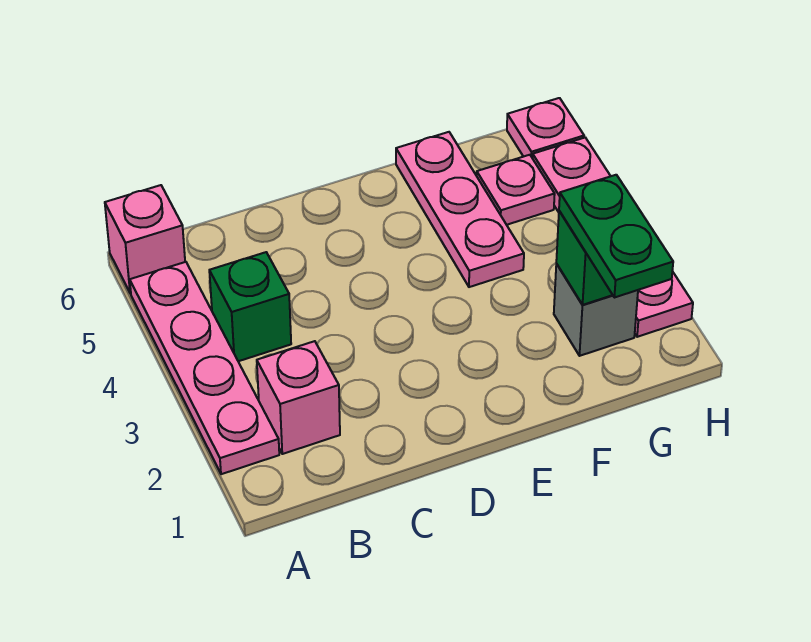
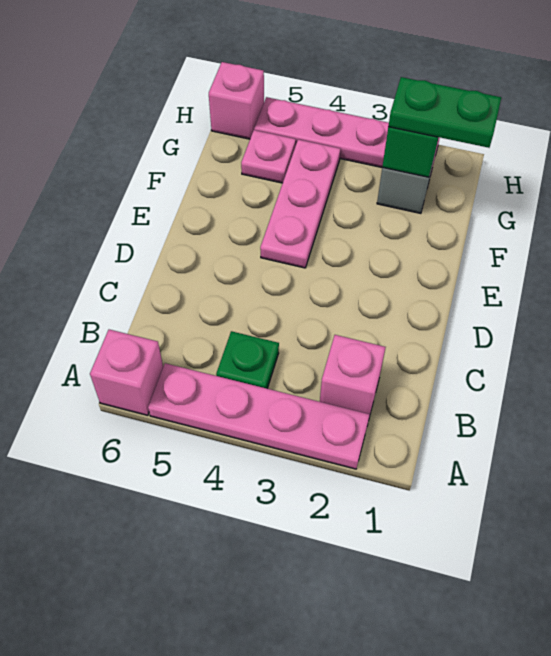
green brick B4 level 1 -> green plate B4 level 1
pink plate F4:F6 level 1 -> pink plate E4:G4 level 1
pink plate H6 level 1 -> pink brick H6 level 1

